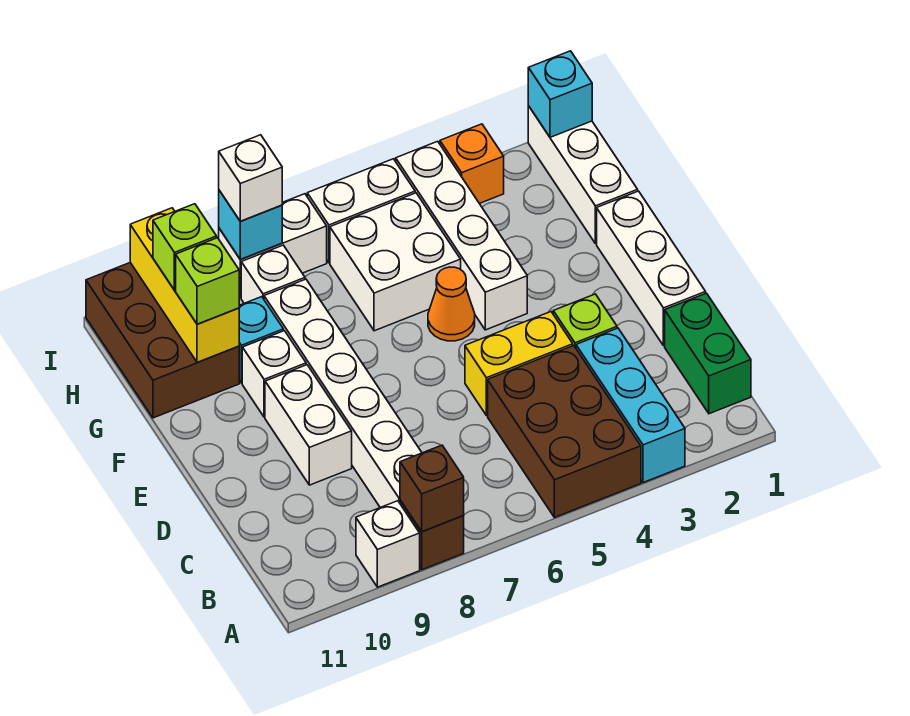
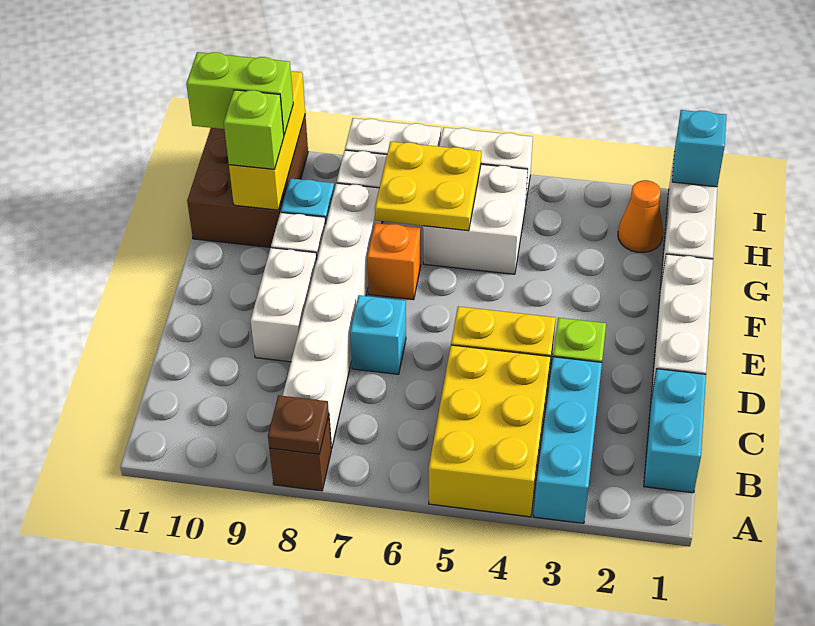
brown brick A4:C5 level 1 -> yellow brick A4:C5 level 1
brown brick A8 level 2 -> brown plate A8 level 2
white brick A9 level 1 -> none
green brick B1:C1 level 1 -> cyan brick B1:C1 level 1
white brick F4:I4 level 1 -> none
orange cone F5 level 1 -> orange cone H2 level 1
none -> yellow plate G6:H7 level 2
lime brick H10 level 3 -> lime brick H10:H11 level 3
orange brick I3 level 1 -> orange brick F7 level 1
cyan brick I8 level 2 -> cyan brick D7 level 1
white brick I8 level 3 -> none

